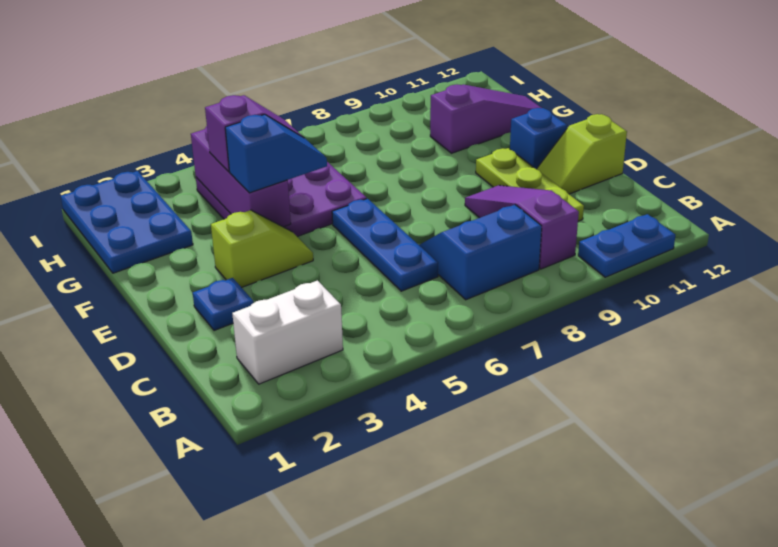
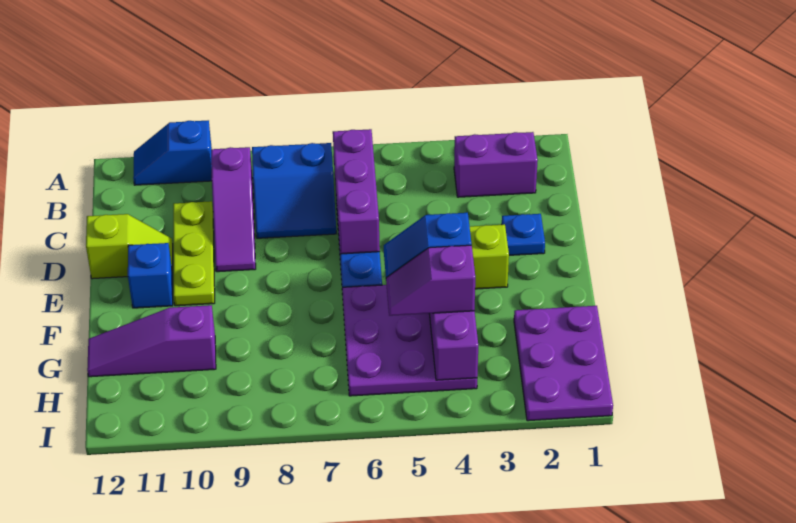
blue plate A10:A11 level 1 -> blue slope A10:A11 level 1 top 10
white brick B2:B3 level 1 -> purple brick B2:B3 level 1
none -> purple brick B6:D6 level 2
blue plate G1:I2 level 1 -> purple plate G1:I2 level 1

